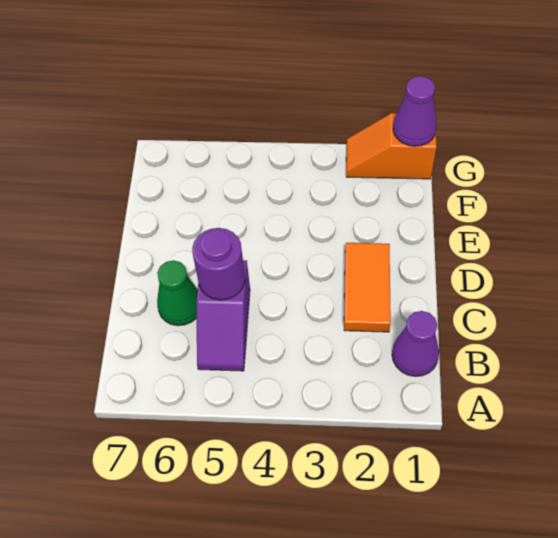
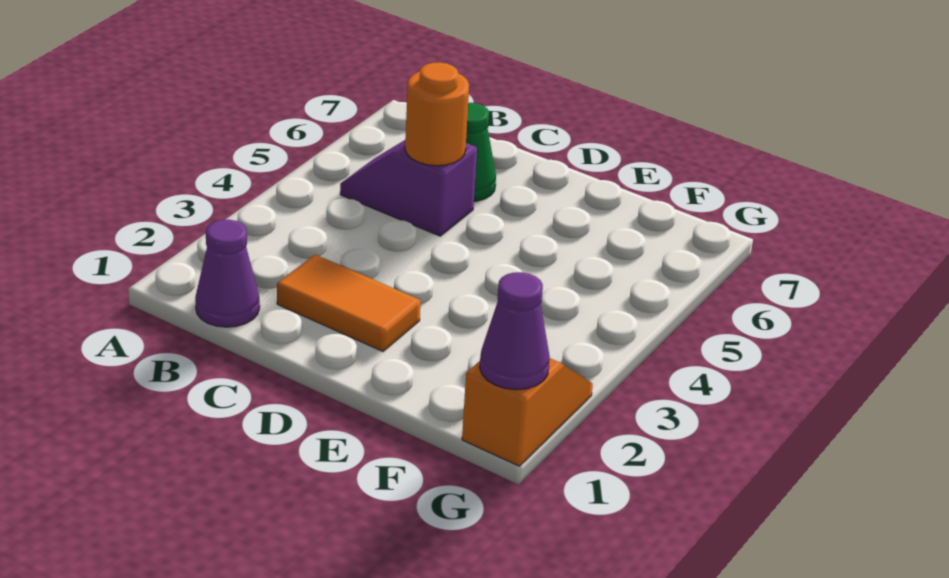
purple round brick C5 level 2 -> orange round brick C5 level 2

